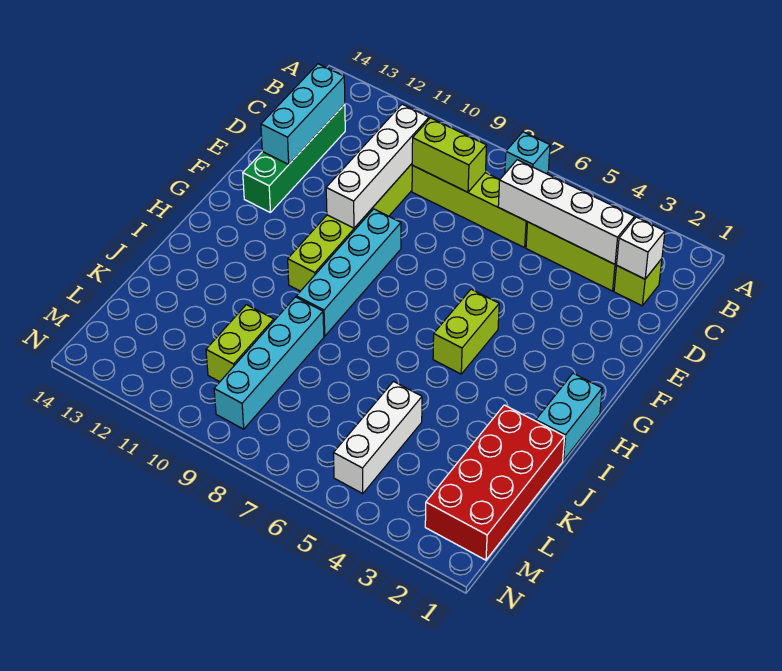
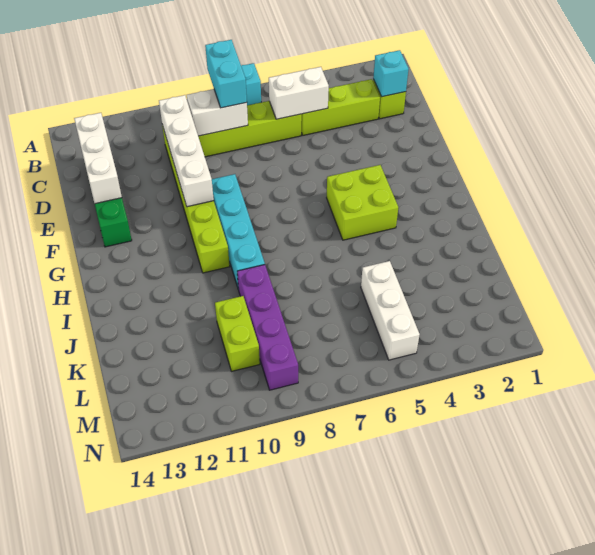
white brick C2 level 2 -> cyan brick C2 level 2
white brick C3:C6 level 2 -> white brick C5:C6 level 2
lime brick C8:C9 level 2 -> white brick C8:C9 level 2
cyan brick C13:E13 level 2 -> white brick C13:E13 level 2
lime brick G5:H5 level 1 -> lime brick G4:H5 level 1
cyan brick H1:I1 level 1 -> cyan brick B8:C8 level 3
red brick J1:M2 level 1 -> none
cyan brick J9:M9 level 1 -> purple brick J9:M9 level 1

